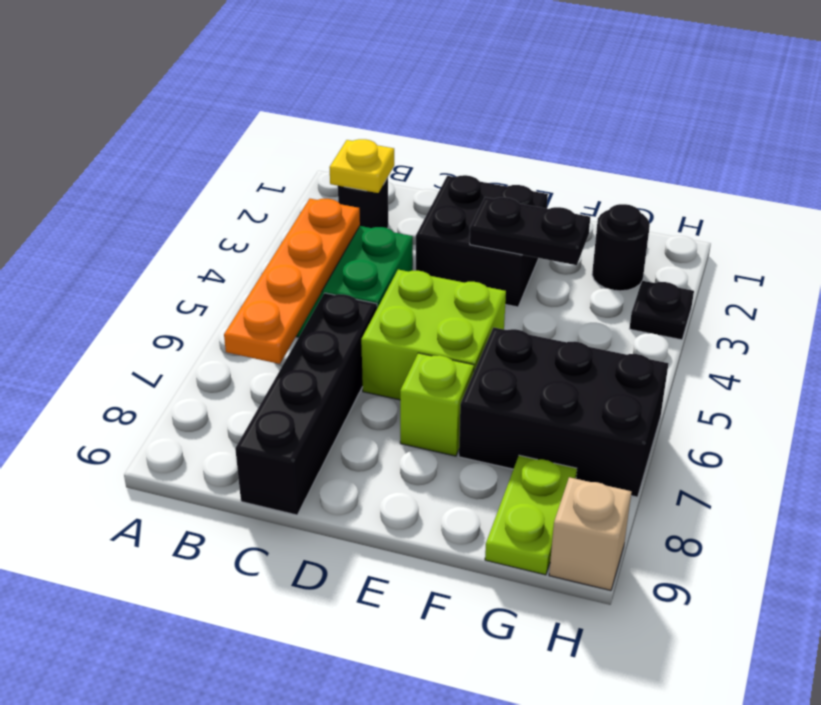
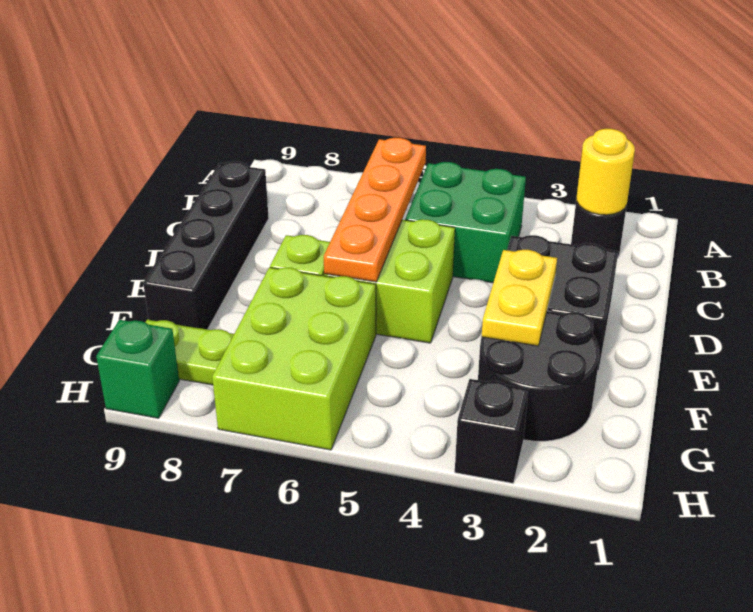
yellow plate B2 level 2 -> yellow round brick B2 level 2
orange plate B4:B7 level 2 -> orange plate B6:E6 level 2
black brick C6:C9 level 1 -> black brick C9:F9 level 1
black plate E3:F3 level 2 -> yellow plate E3:F3 level 2
black brick F6:H7 level 1 -> lime brick F6:H7 level 1
black round brick G2 level 1 -> black round brick F2:G3 level 1
black plate H3 level 1 -> black brick H3 level 1
tan brick H9 level 1 -> green brick H9 level 1

